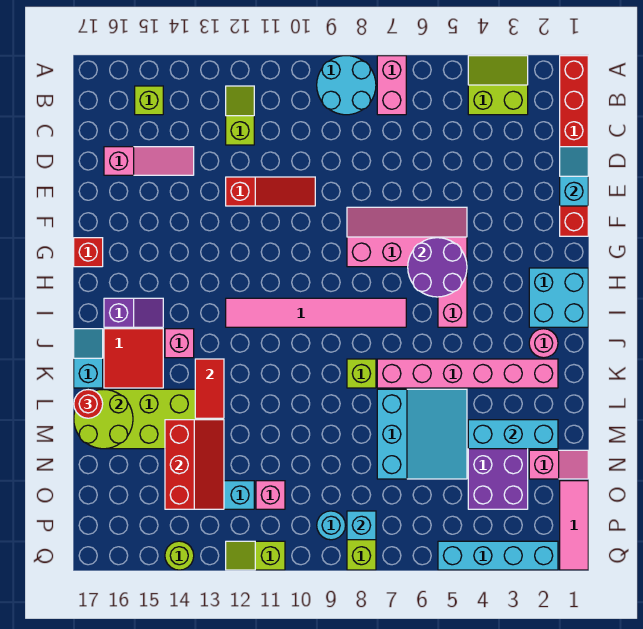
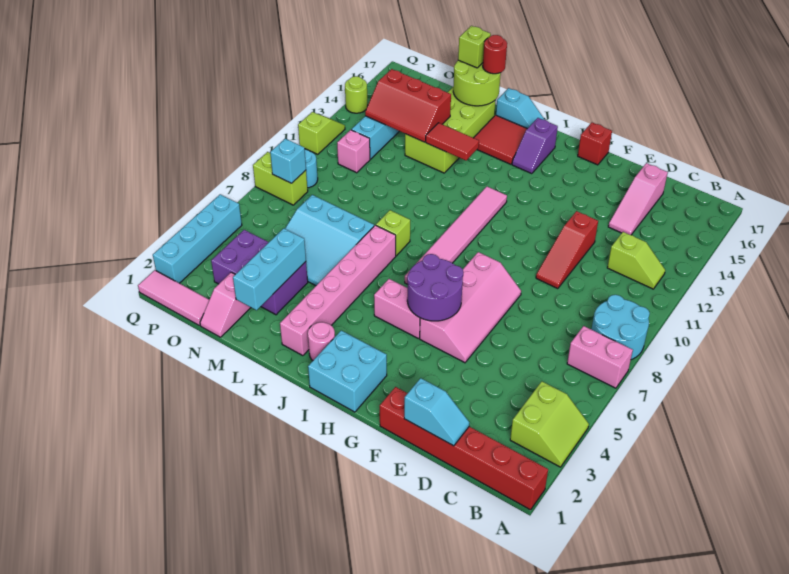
lime brick B15 level 1 -> lime brick M17 level 3
pink brick J14 level 1 -> none

